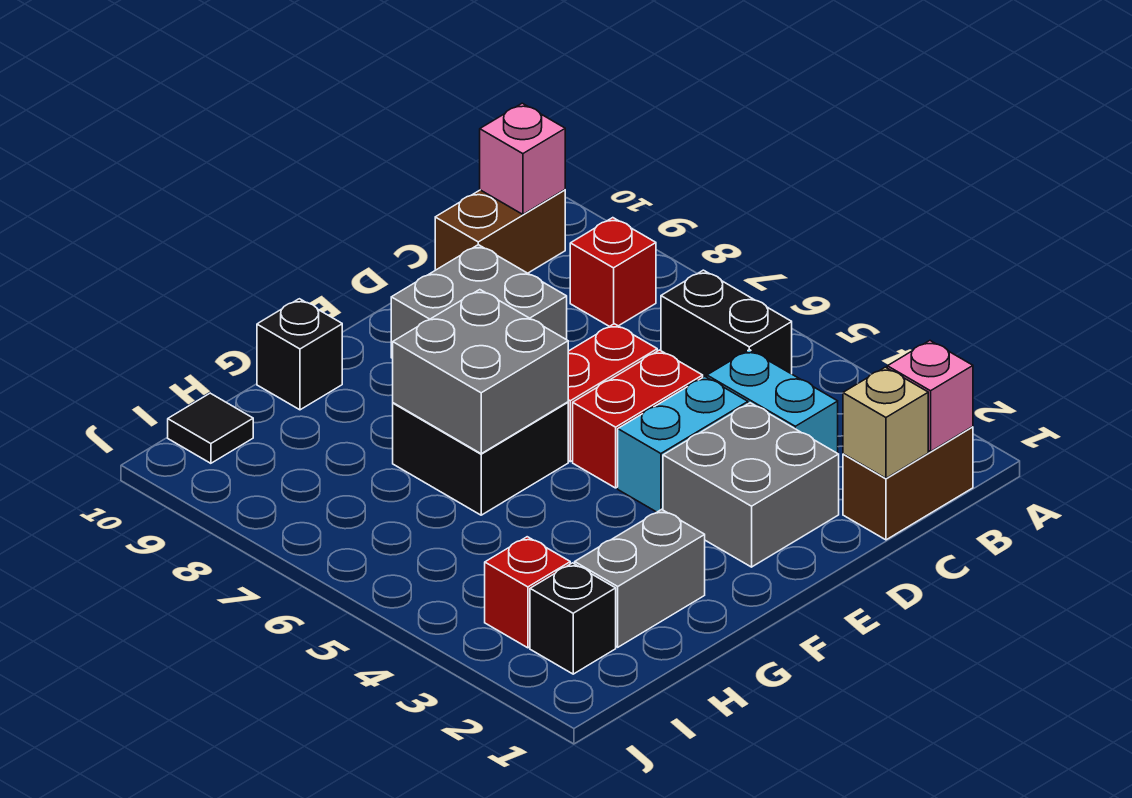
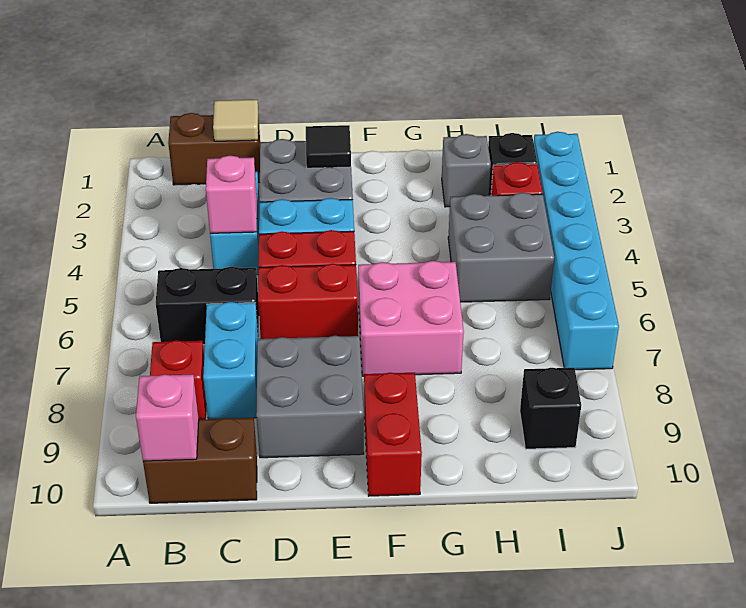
pink brick B1 level 2 -> pink brick C4 level 2
black brick B5:B6 level 1 -> black brick B6:C6 level 1
tan brick C1 level 2 -> tan tile C1 level 2
none -> cyan brick C7:C8 level 1
black brick F6:G7 level 1 -> pink brick F6:G7 level 1
grey brick F6:G7 level 2 -> grey brick H4:I5 level 1
none -> red brick F9:F10 level 1
grey brick G2:H2 level 1 -> grey brick H2 level 1
black brick G10 level 1 -> black brick I9 level 1
black tile I10 level 1 -> black tile E2 level 2
none -> cyan brick J2:J7 level 1

